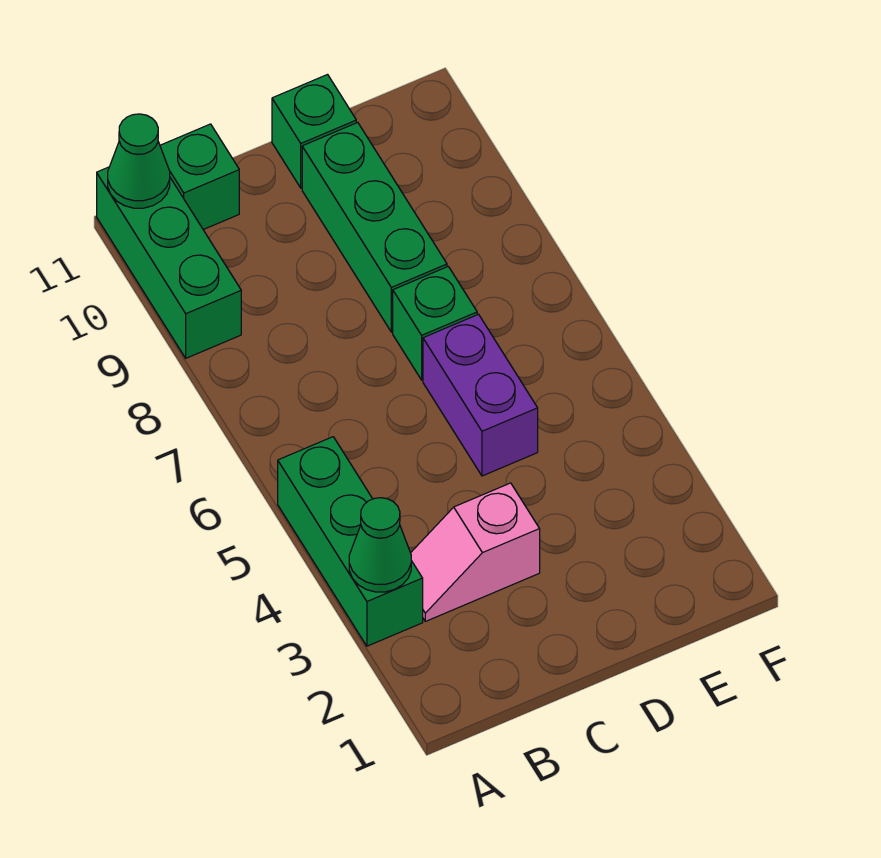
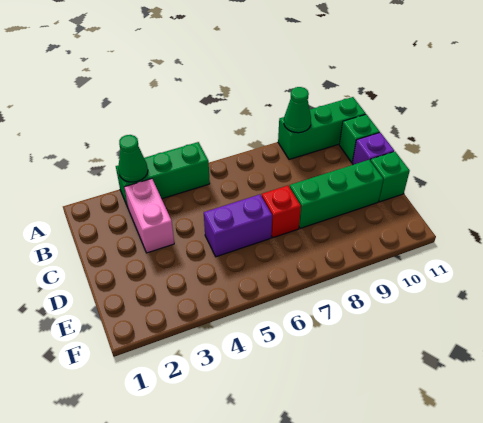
green cone A11 level 2 -> green cone A9 level 2
pink slope B3:C3 level 1 top C -> pink brick B3:C3 level 1
none -> purple brick C11 level 1
green brick D7 level 1 -> red brick D7 level 1

